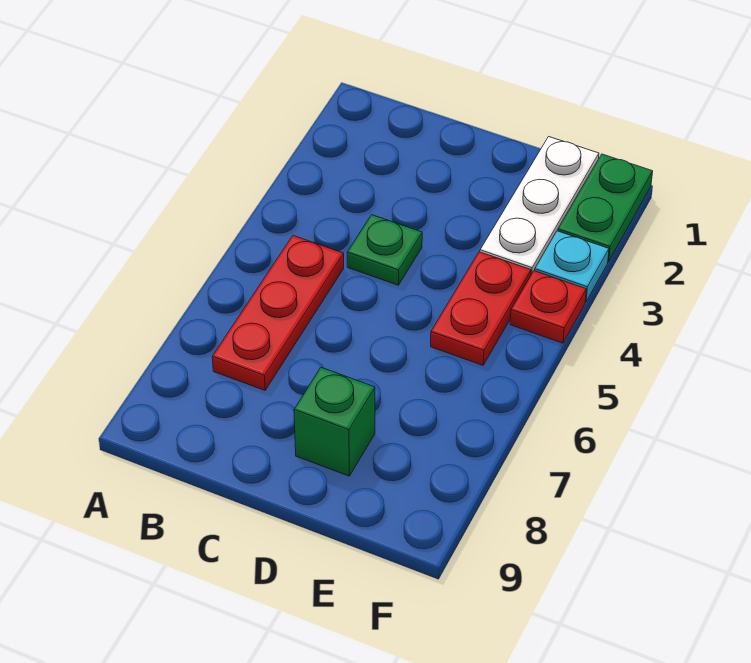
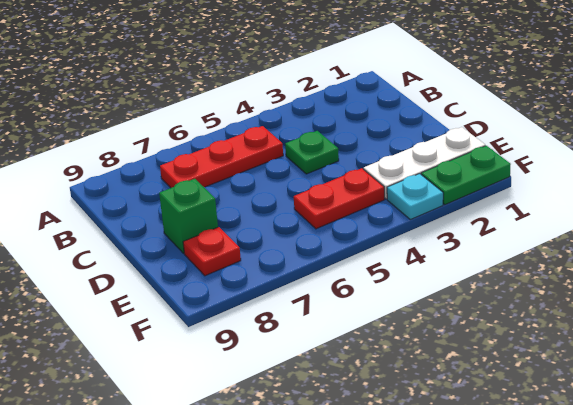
red plate F4 level 1 -> red plate E8 level 1

